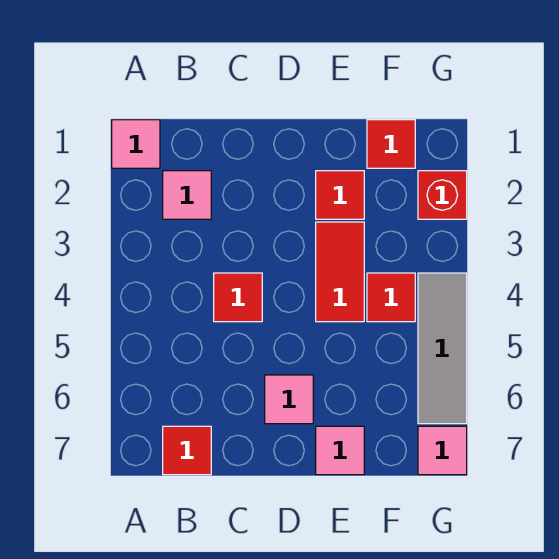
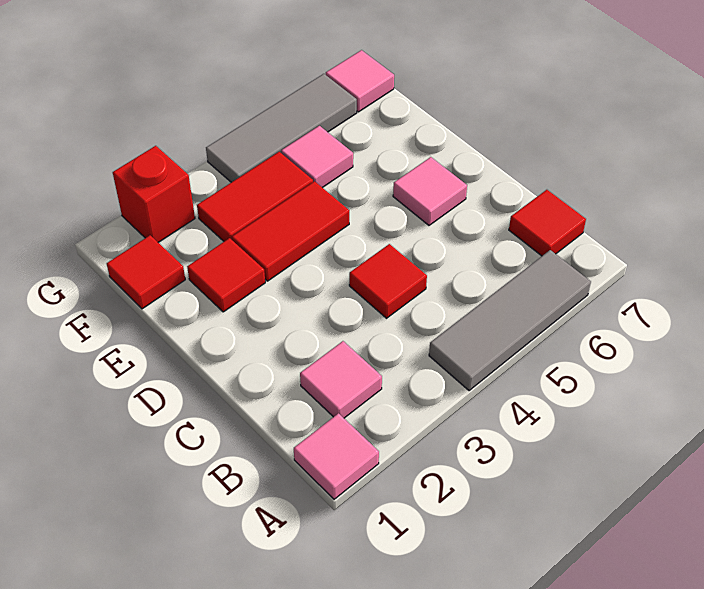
none -> grey tile A4:A6 level 1
pink tile E7 level 1 -> pink tile F5 level 1
red tile F4 level 1 -> red tile F3:F4 level 1

